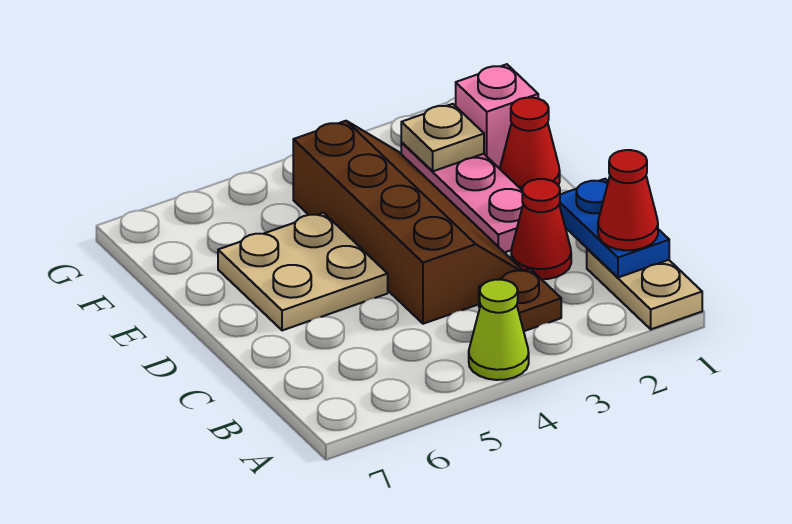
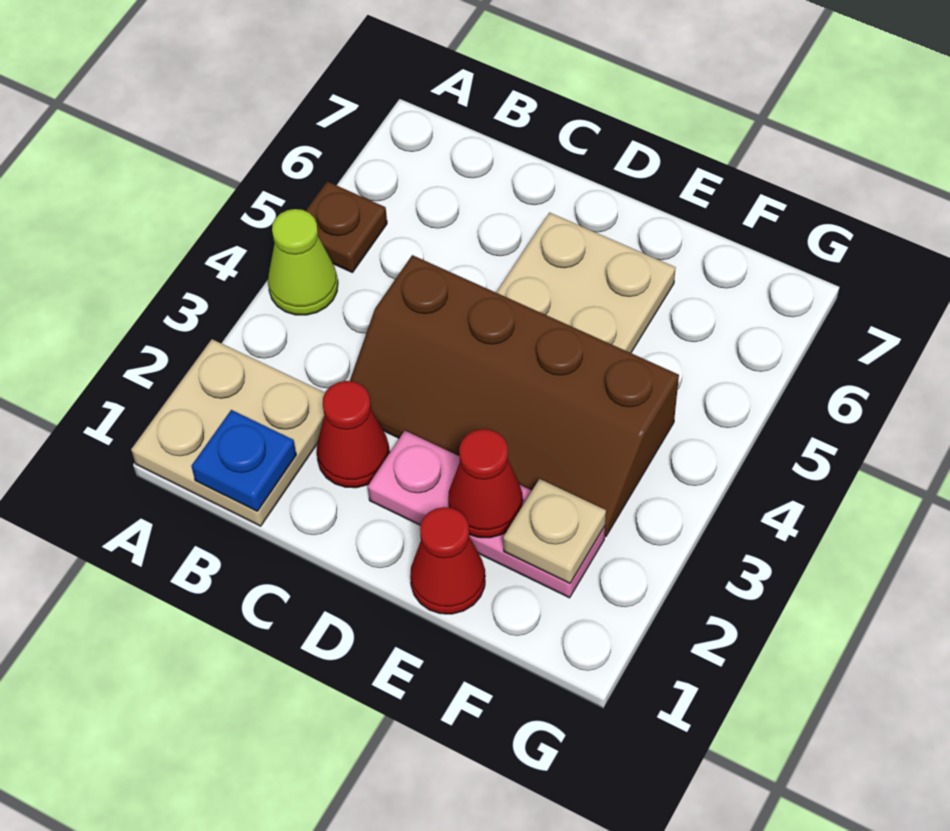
tan plate A1:B1 level 1 -> tan plate A1:B2 level 1
blue plate B1:C1 level 2 -> blue plate B1 level 2
red cone B1 level 3 -> red cone E2 level 2
brown plate B3 level 1 -> brown plate A5 level 1
pink brick F1 level 1 -> none

